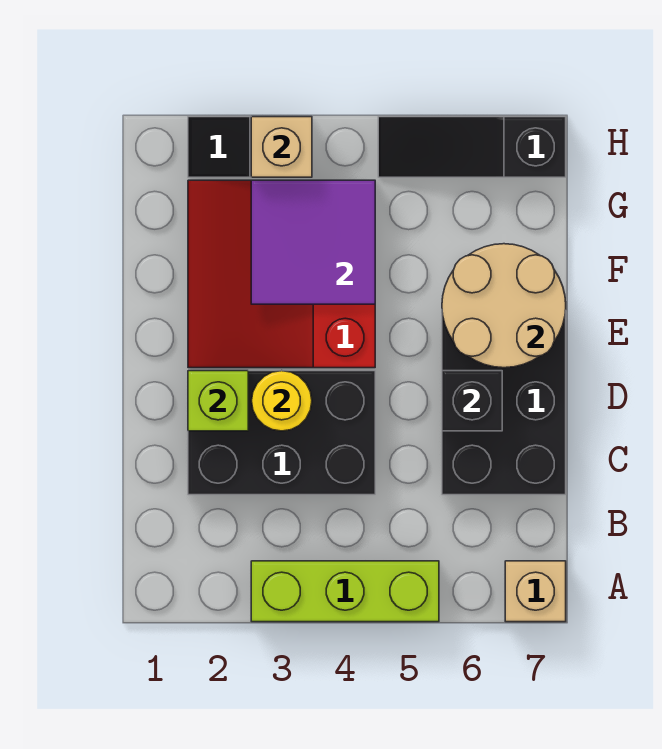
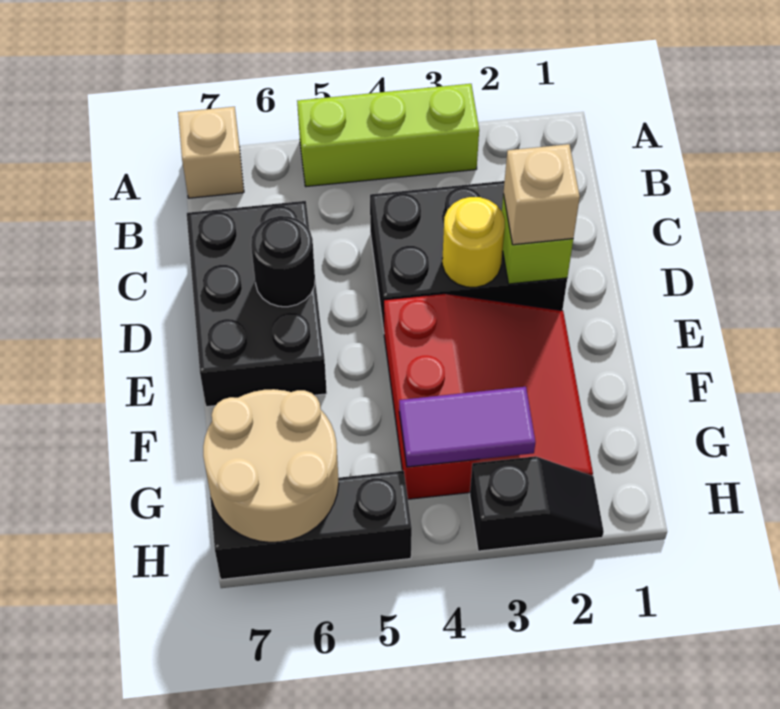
black brick D6 level 2 -> black round brick D6 level 2
tan round brick E6:F7 level 2 -> tan round brick G6:H7 level 2
purple tile F3:G4 level 2 -> purple tile G3:G4 level 2
tan brick H3 level 2 -> tan brick D2 level 3
black slope H5:H7 level 1 top 7 -> black brick H5:H7 level 1

